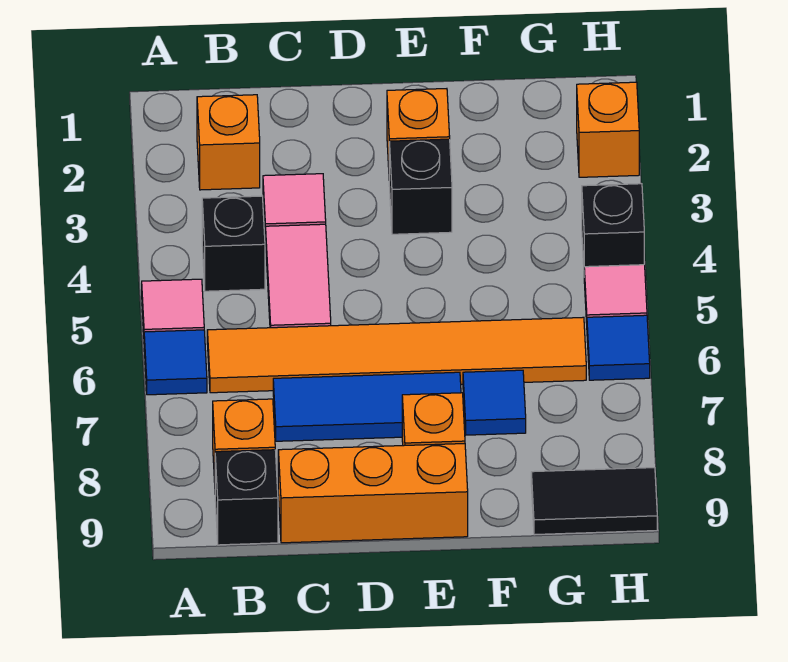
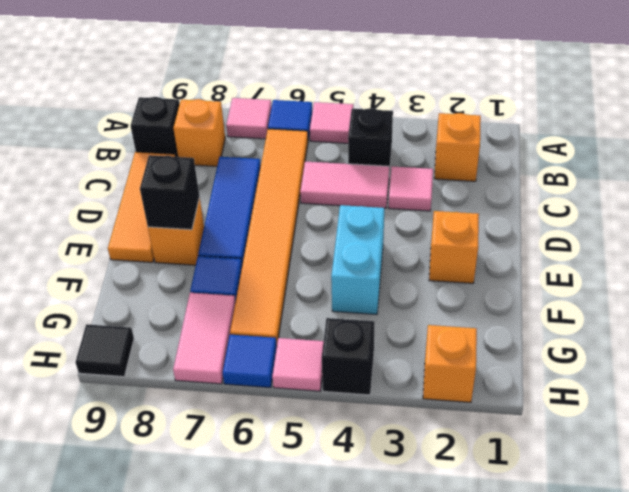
none -> pink tile A7 level 1
orange brick C9:E9 level 1 -> orange tile C9:E9 level 1
black brick E3 level 1 -> black brick E8 level 2
none -> cyan brick E4:F4 level 1
none -> pink tile G7:H7 level 1
black tile G9:H9 level 1 -> black tile H9 level 1

